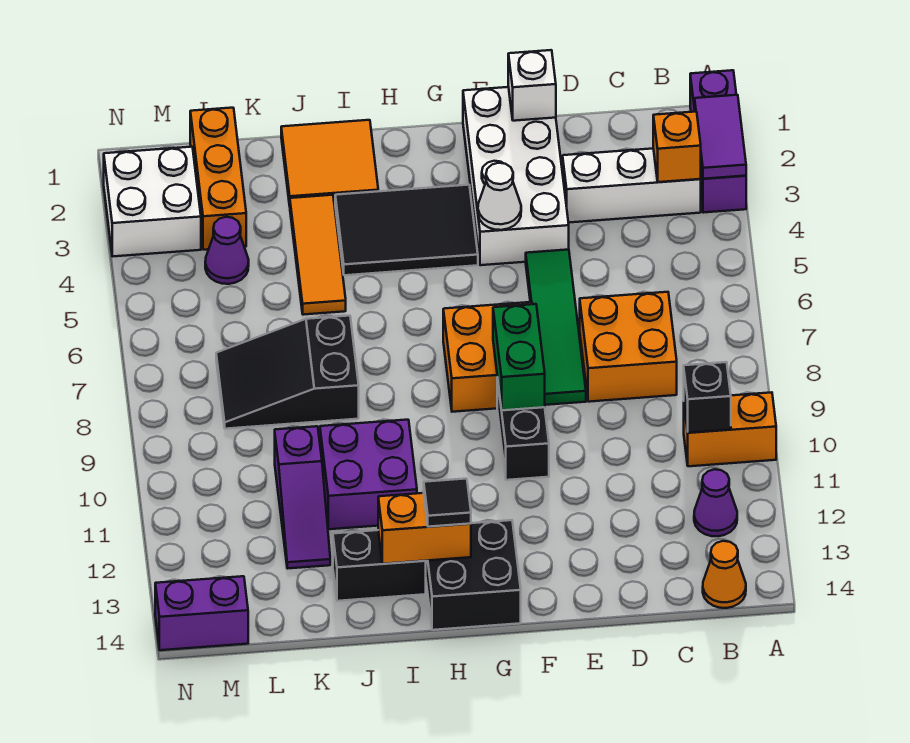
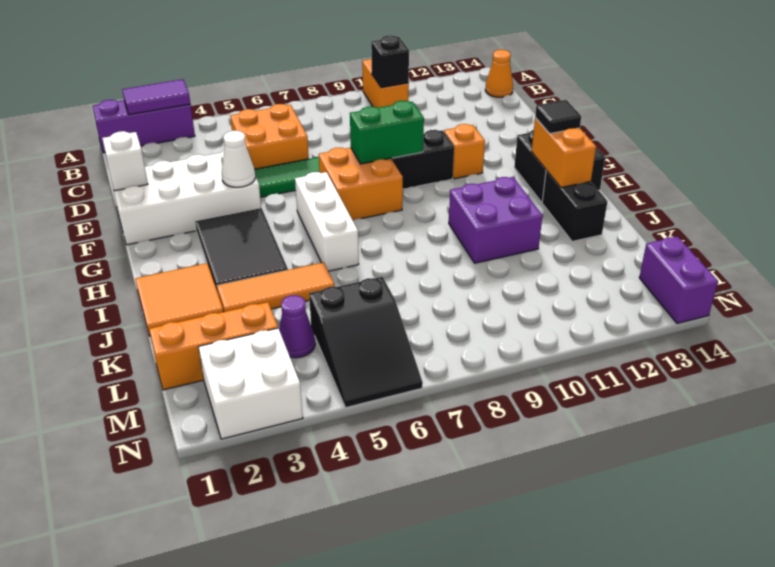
white brick B3:D3 level 1 -> white brick G6:I6 level 1
orange brick B3 level 2 -> orange brick F11 level 1
purple cone B12 level 1 -> none
orange brick C7:D8 level 1 -> orange brick C5:D6 level 1
black slope J7:L8 level 1 top J -> black slope L5:N6 level 1 top L
purple slope K10:K12 level 1 top 10 -> none

